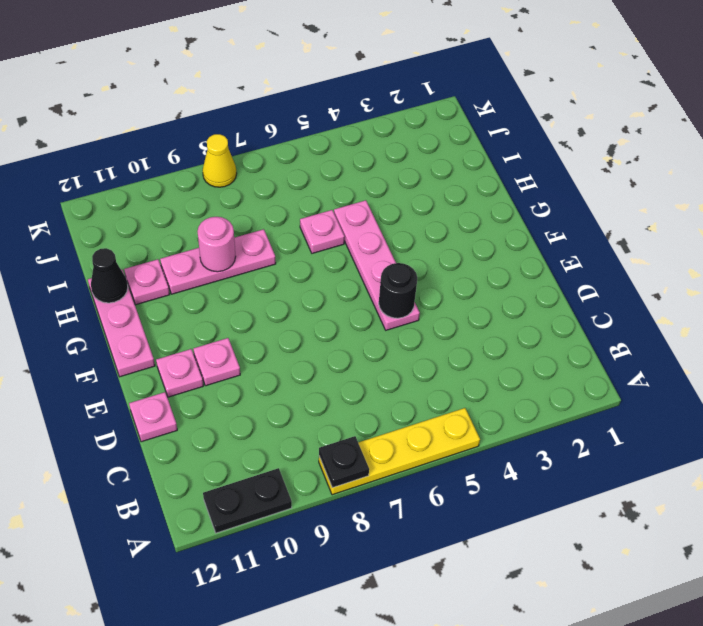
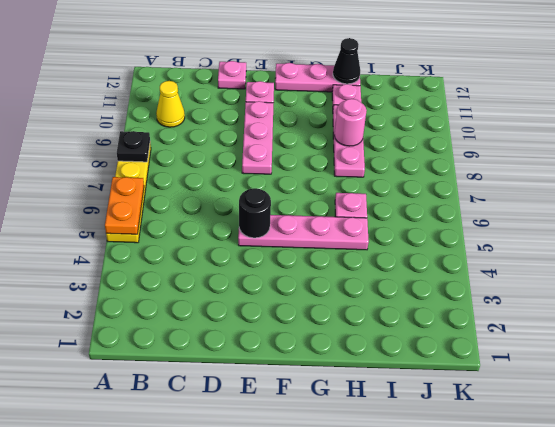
none -> orange plate A5:A6 level 2
black plate A10:A11 level 1 -> none
pink plate E10 level 1 -> pink plate E8:E10 level 1
yellow cone K8 level 1 -> yellow cone B10 level 1

